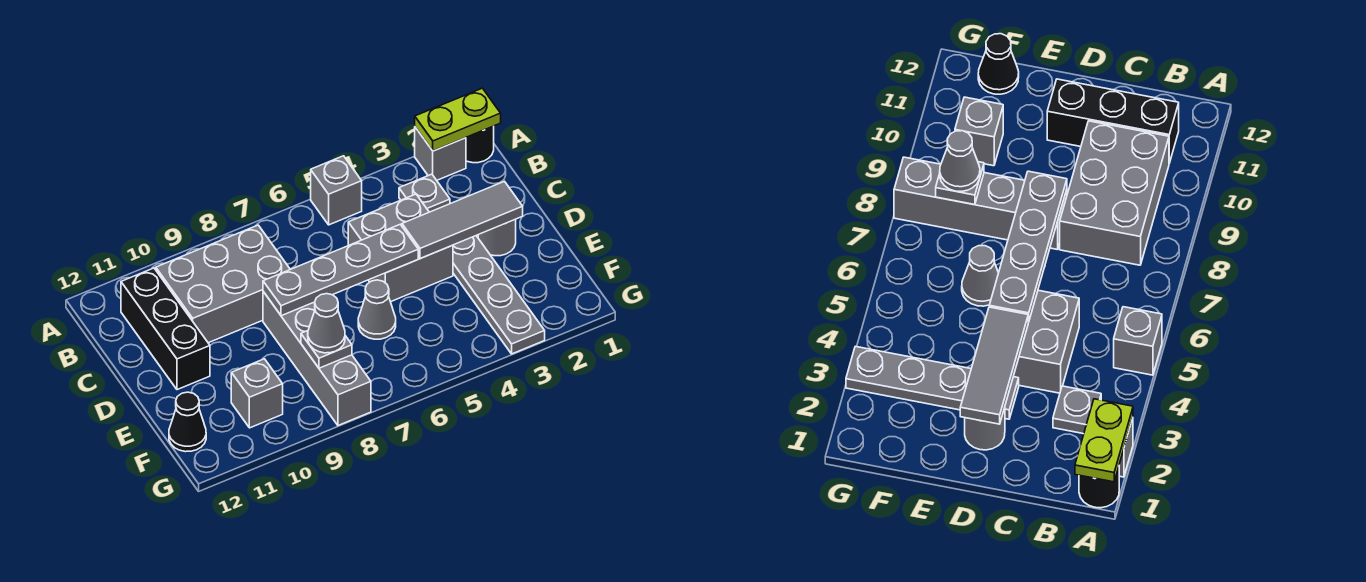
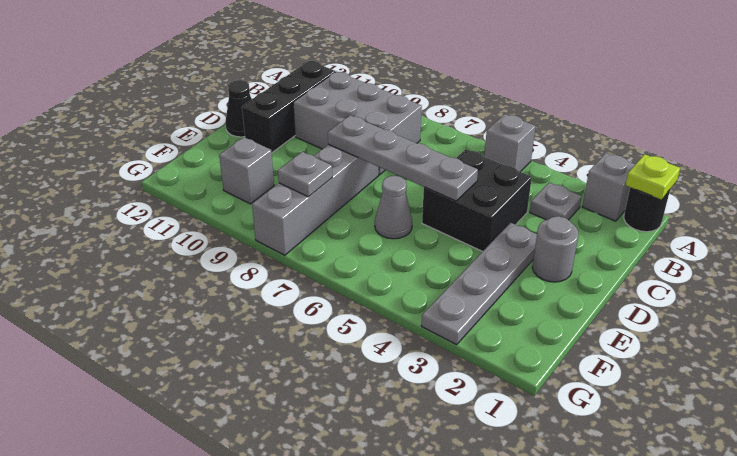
lime plate A1:A2 level 2 -> lime plate A1 level 2
grey brick C4:D5 level 1 -> black brick C4:D5 level 1
grey tile D2:D4 level 2 -> none
grey cone F8 level 3 -> none
black cone F12 level 1 -> black cone D12 level 1

